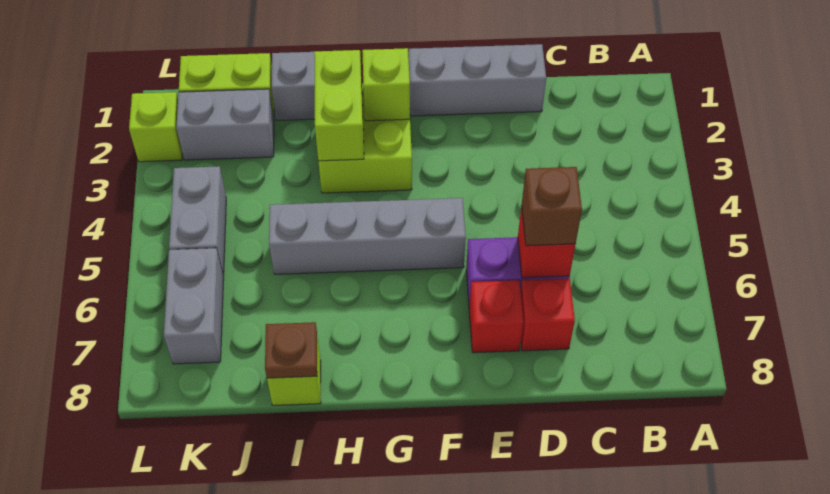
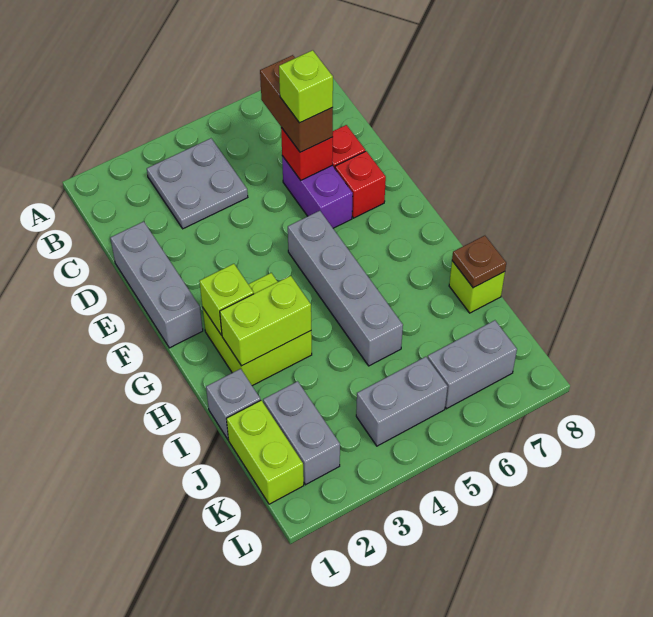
none -> grey plate B3:C4 level 1
brown brick D6 level 3 -> brown brick C6:D6 level 3
lime brick L2 level 1 -> lime brick D6 level 4

